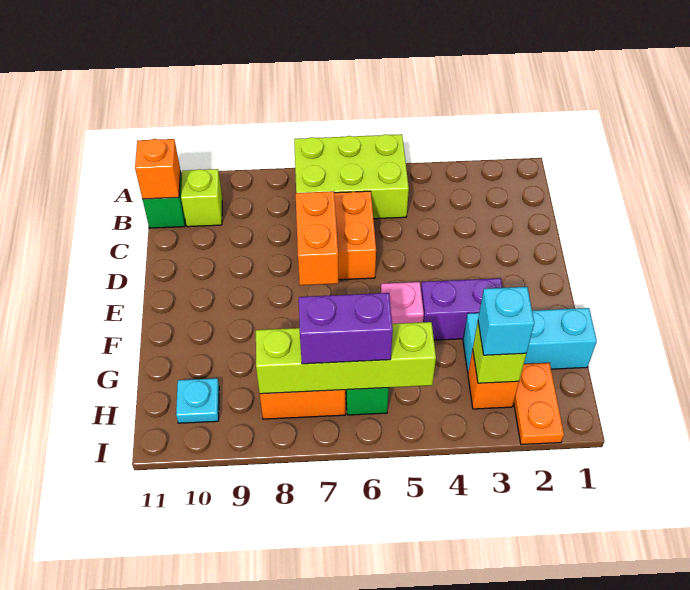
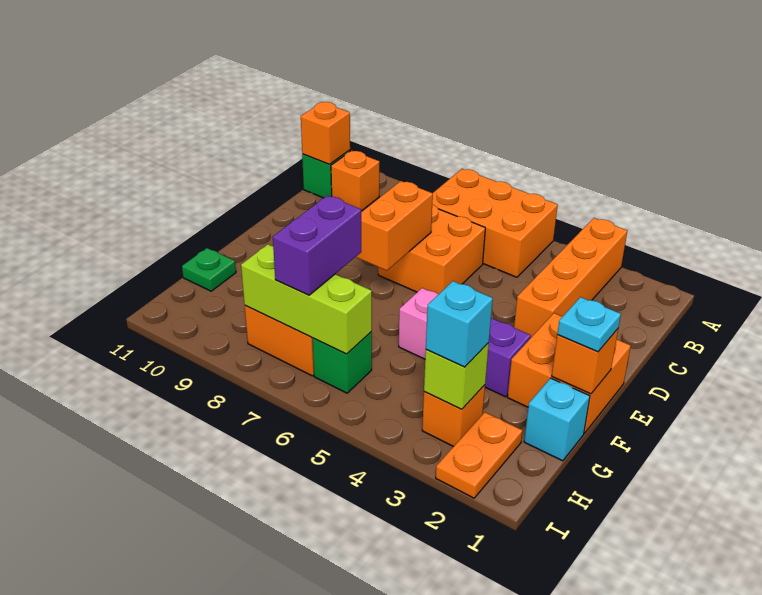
none -> orange brick A3:D3 level 1
lime brick A5:B7 level 1 -> orange brick A5:B7 level 1
lime brick B10 level 1 -> orange brick B10 level 1
none -> orange brick E1:F2 level 1
none -> orange brick F1 level 2
cyan brick G1:G3 level 1 -> cyan brick G1 level 1
none -> green plate G11 level 1
lime brick H5:H8 level 2 -> lime brick H6:H8 level 2
purple brick H6:H7 level 3 -> purple brick G7:H7 level 3
cyan plate H10 level 1 -> cyan plate F1 level 3

